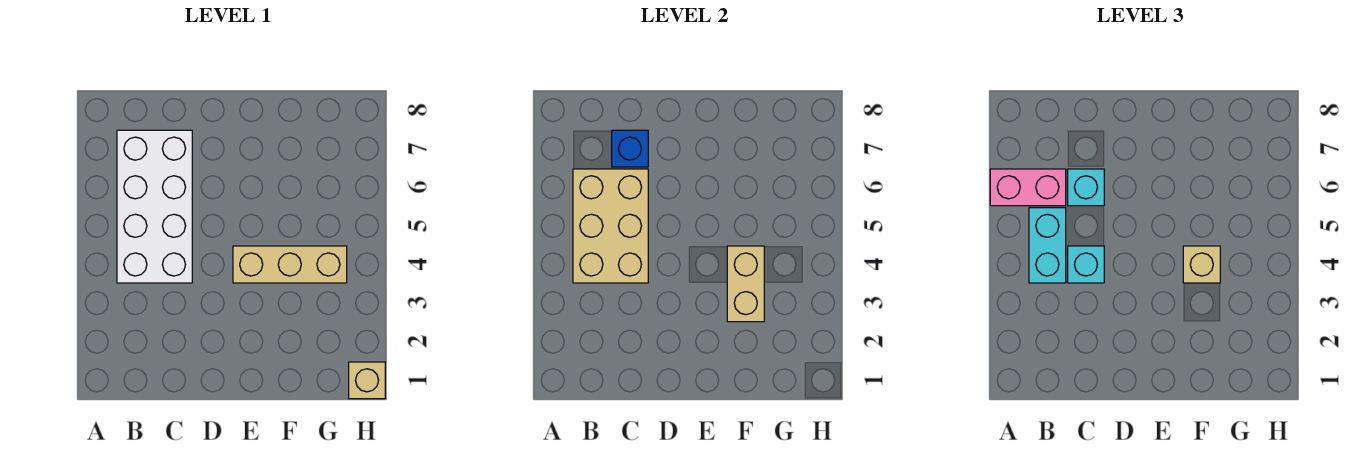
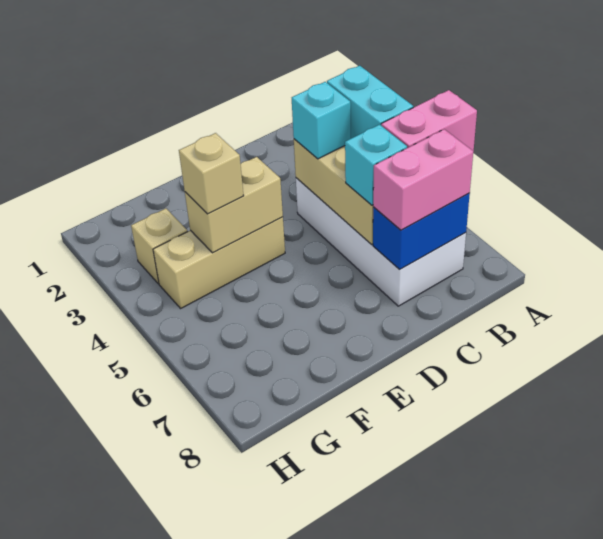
none -> pink brick B7:C7 level 3
blue brick C7 level 2 -> blue brick B7:C7 level 2
tan brick F3:F4 level 2 -> tan brick E4:F4 level 2
tan brick H1 level 1 -> tan brick G3 level 1

